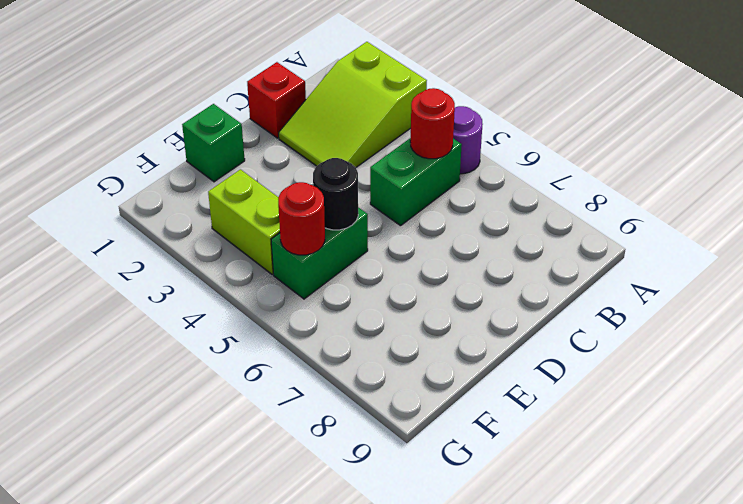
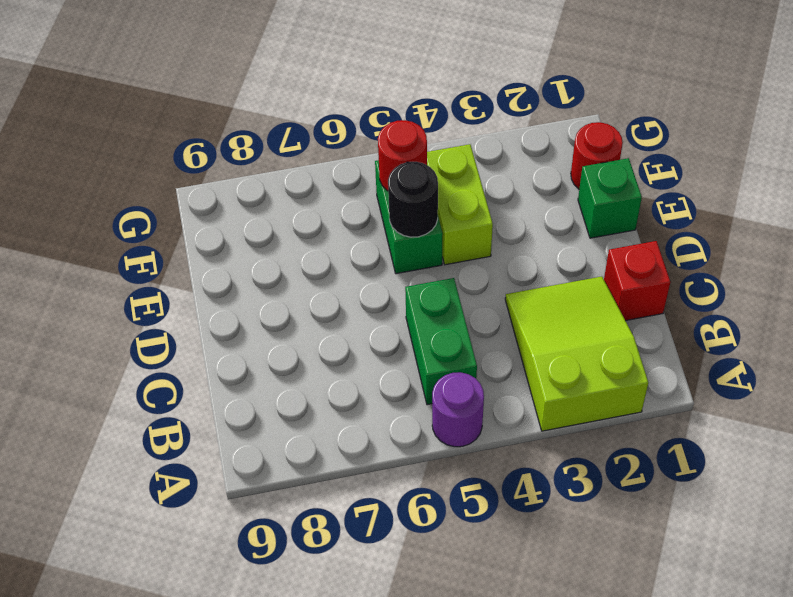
red round brick B5 level 2 -> red round brick F1 level 1
lime brick F3:F4 level 1 -> lime brick E4:F4 level 1

